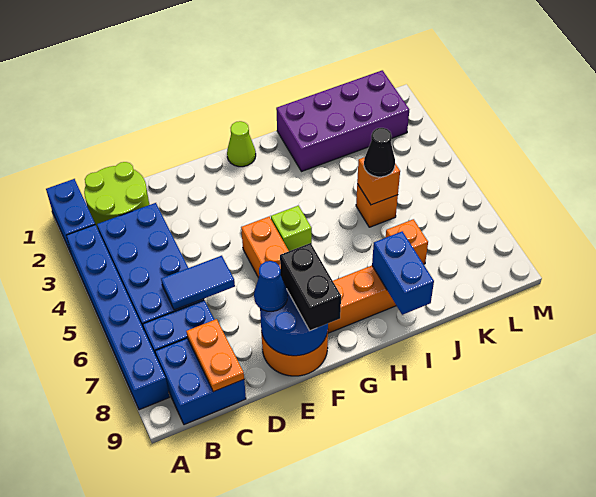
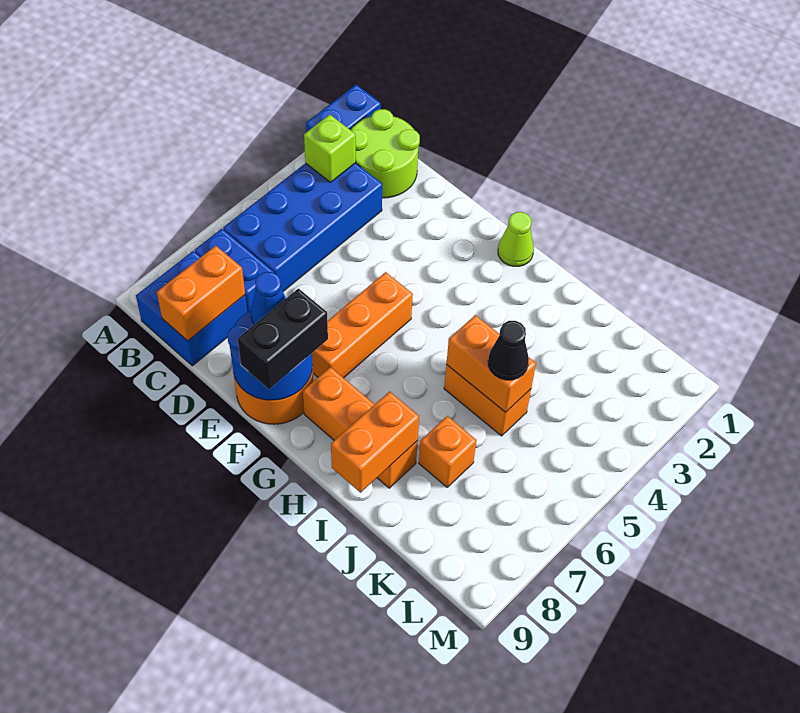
blue brick A3:A8 level 1 -> none
blue tile C6:D6 level 2 -> none
orange plate C8:C9 level 2 -> orange brick C8:C9 level 2
lime brick G5 level 1 -> lime brick B3 level 2
purple brick I1:L2 level 1 -> none
blue brick I8:I9 level 2 -> orange brick I8:I9 level 2
orange brick J5 level 1 -> orange brick I5:J5 level 1
orange brick J5 level 2 -> orange brick I5:J5 level 2

